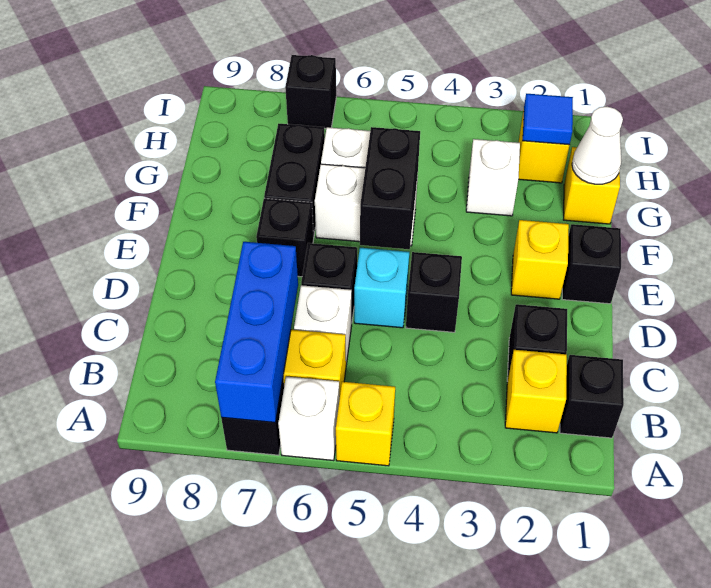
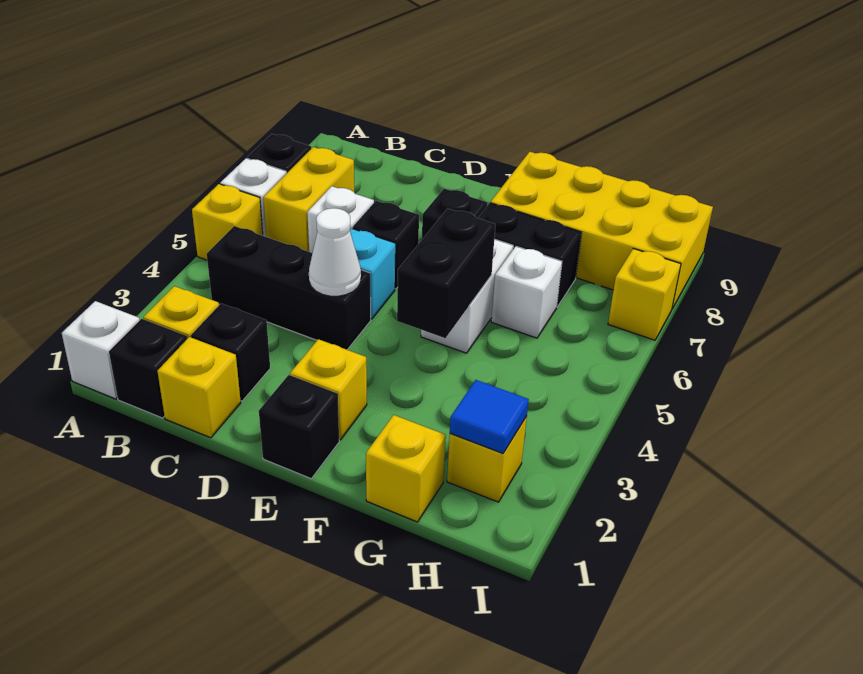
blue brick A7:C7 level 2 -> none
none -> yellow brick C1 level 1
black brick D4 level 1 -> black brick B4:D4 level 1
black brick E5:F5 level 2 -> black brick F4:F5 level 2
none -> yellow brick F8:I9 level 1
white cone G1 level 2 -> white cone D4 level 2
white brick G3 level 1 -> white brick A1 level 1
black brick I7 level 1 -> yellow brick I7 level 1

